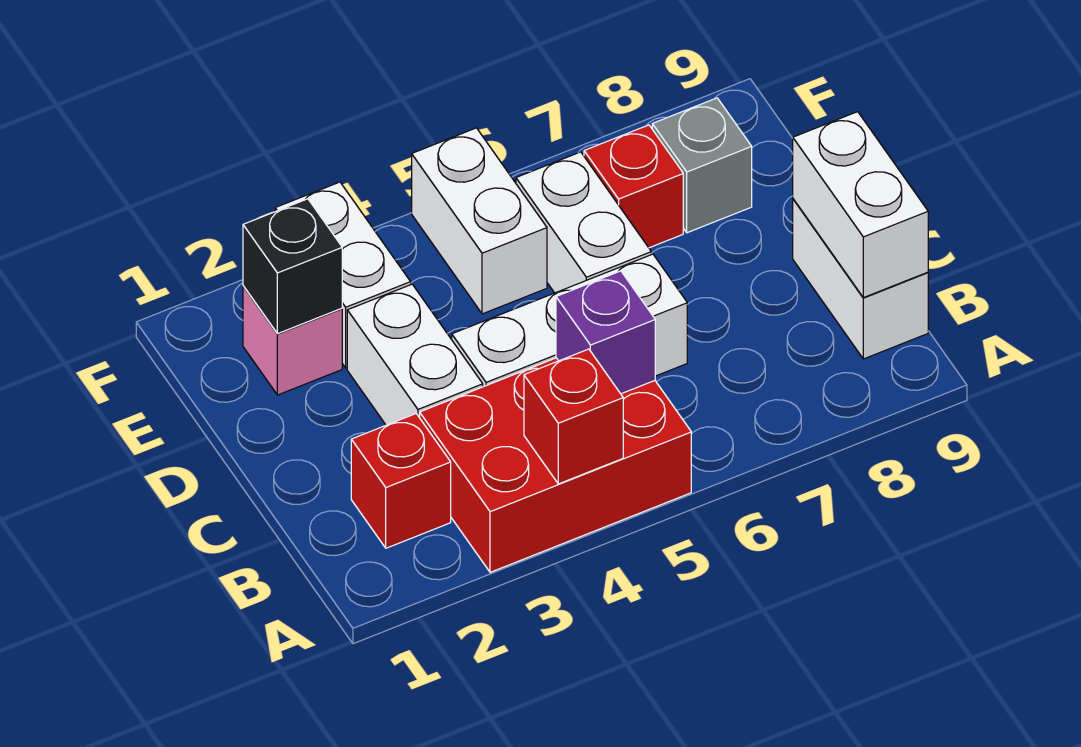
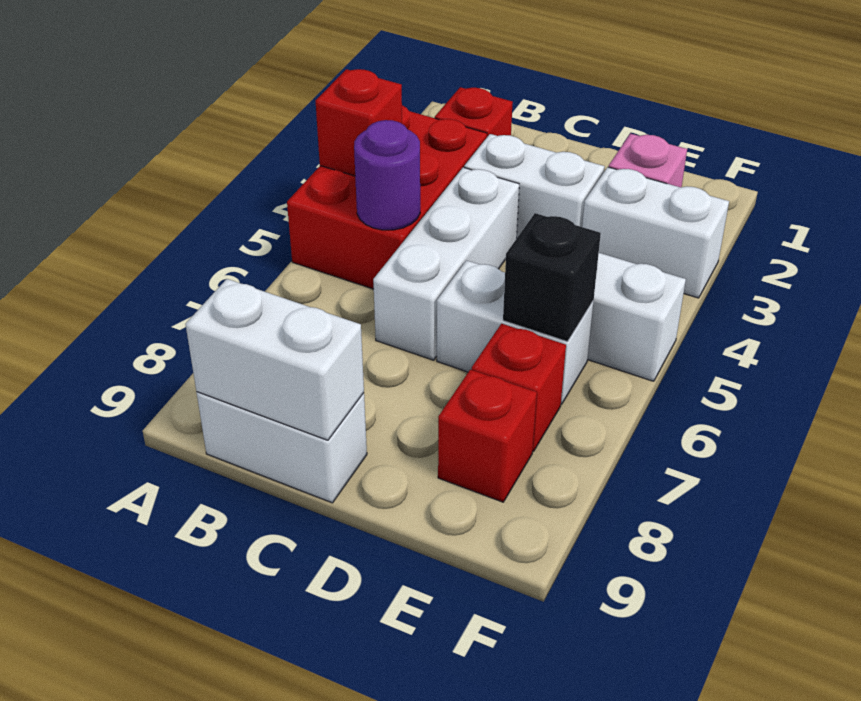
purple brick B5 level 2 -> purple round brick B5 level 2
black brick E2 level 2 -> black brick E6 level 2
grey brick E8 level 1 -> red brick E8 level 1

